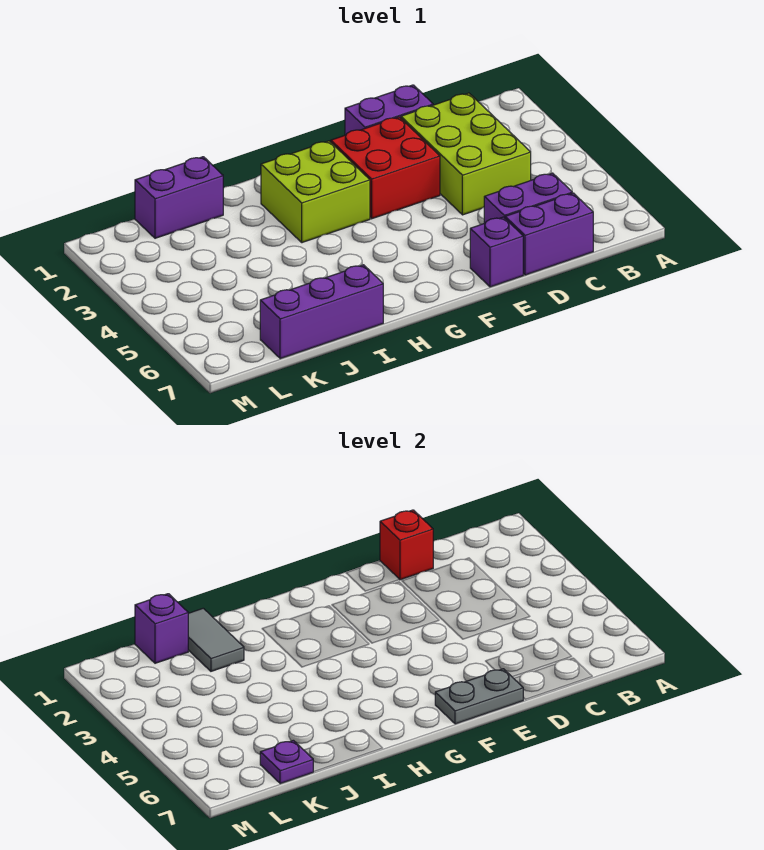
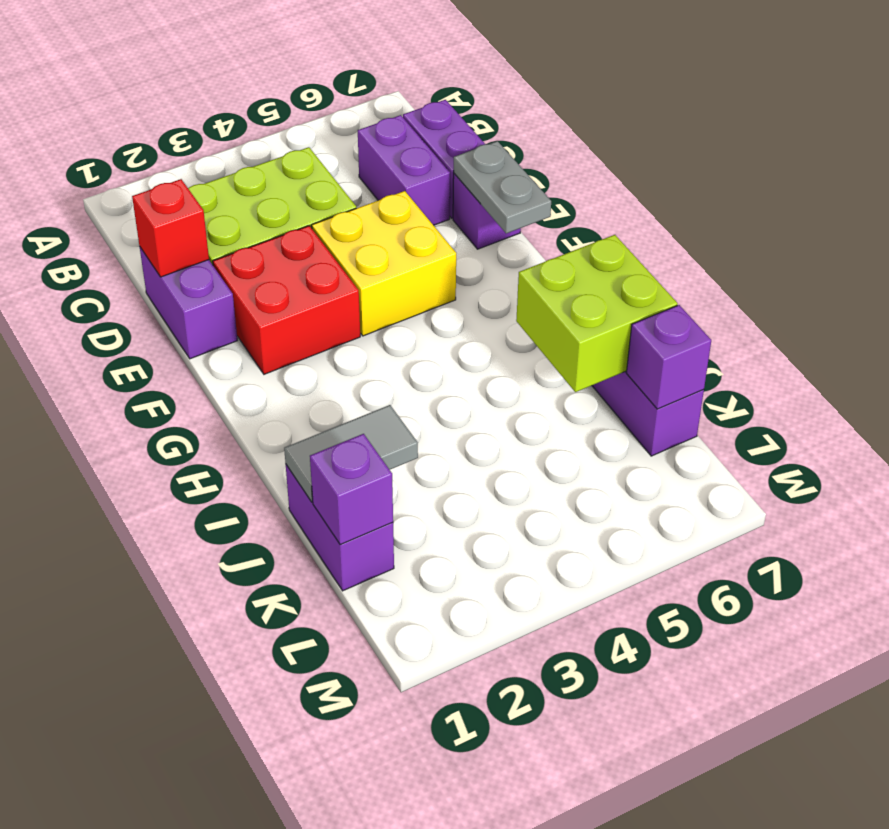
none -> yellow brick E4:F5 level 1
lime brick G2:H3 level 1 -> lime brick I6:J7 level 2
purple plate K7 level 2 -> purple brick K7 level 2

